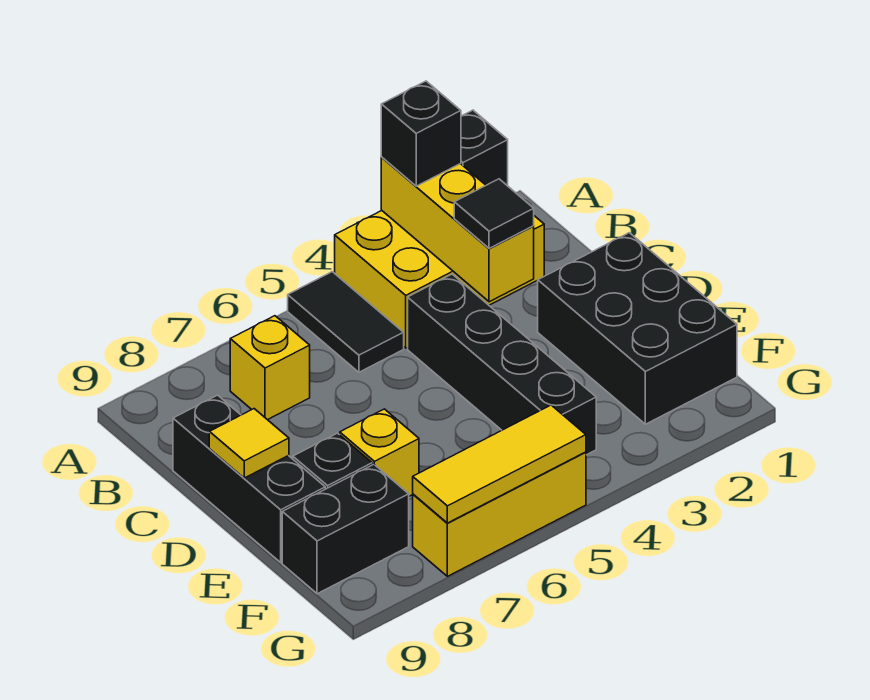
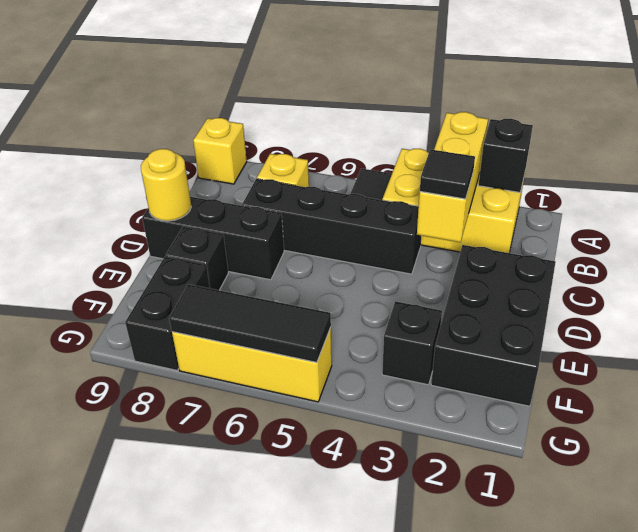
black brick A3 level 3 -> black brick F3 level 1
black brick C4:F4 level 1 -> black brick C4:C7 level 1
black brick C9:E9 level 1 -> black brick D7:D9 level 1
yellow tile D9 level 2 -> yellow round brick D9 level 2
yellow brick E7 level 1 -> yellow brick A9 level 1
black brick F8:F9 level 1 -> black brick F8:G8 level 1
yellow tile G5:G7 level 2 -> black tile G5:G7 level 2

